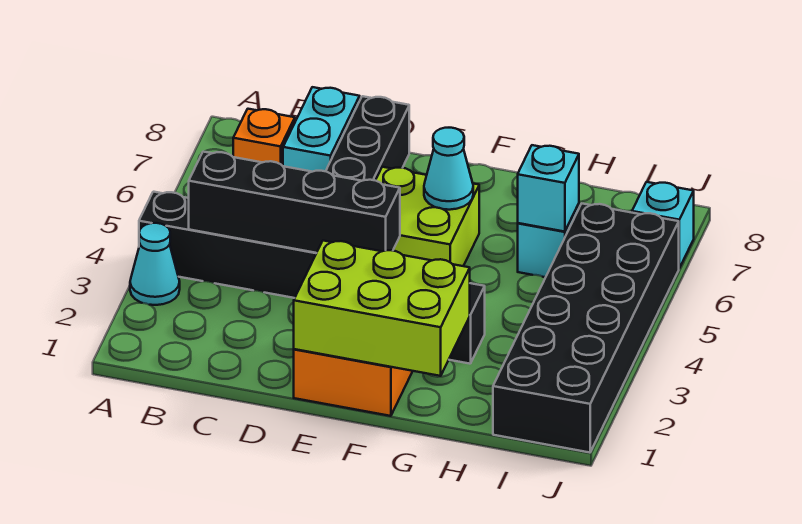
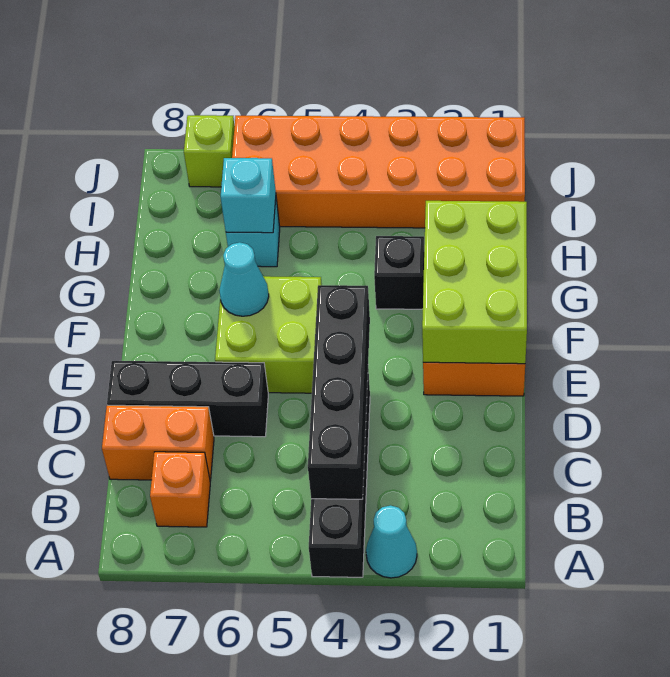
cyan brick C7:C8 level 1 -> orange brick C7:C8 level 1
black brick I1:J6 level 1 -> orange brick I1:J6 level 1
cyan brick J7 level 1 -> lime brick J7 level 1

